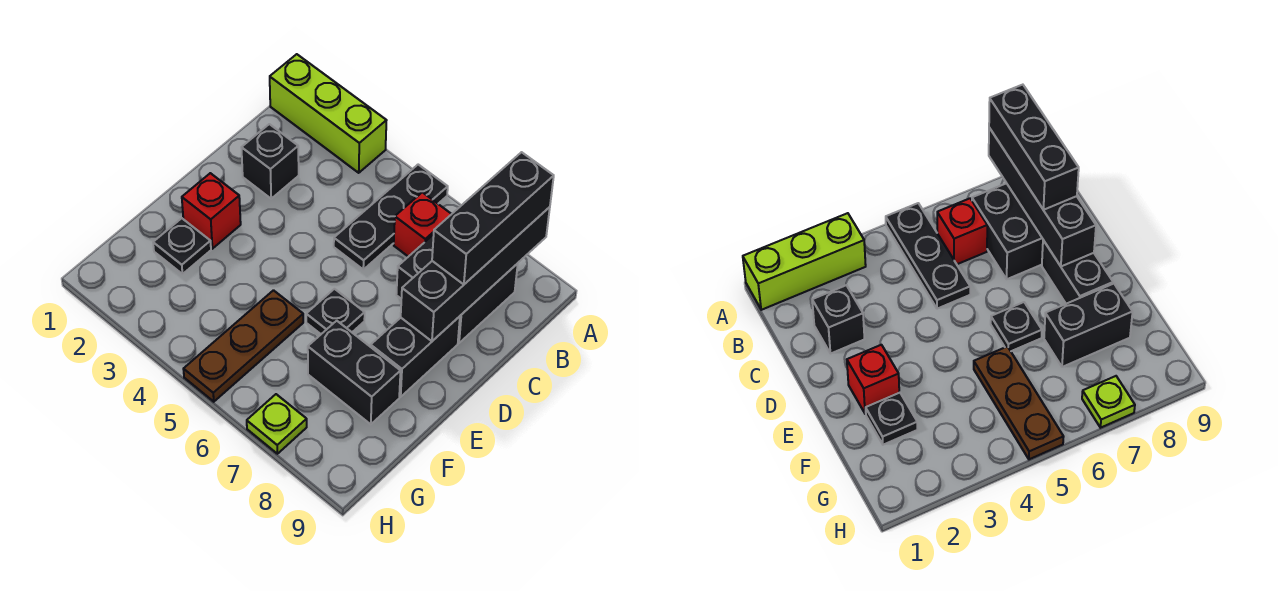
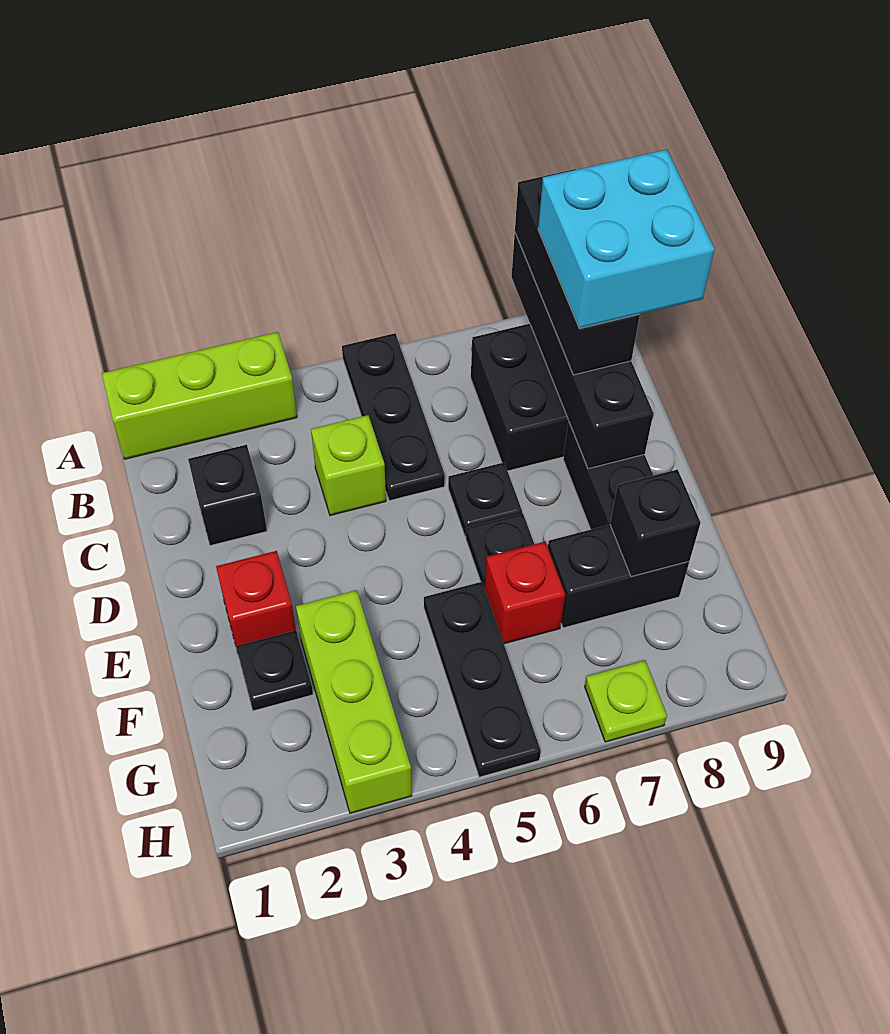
red brick B6 level 1 -> red brick F6 level 1
none -> cyan brick B8:C9 level 4
none -> lime brick C4 level 1
none -> black plate D6 level 1
none -> lime brick F3:H3 level 1
brown plate F5:H5 level 1 -> black plate F5:H5 level 1
none -> black brick F8 level 2

